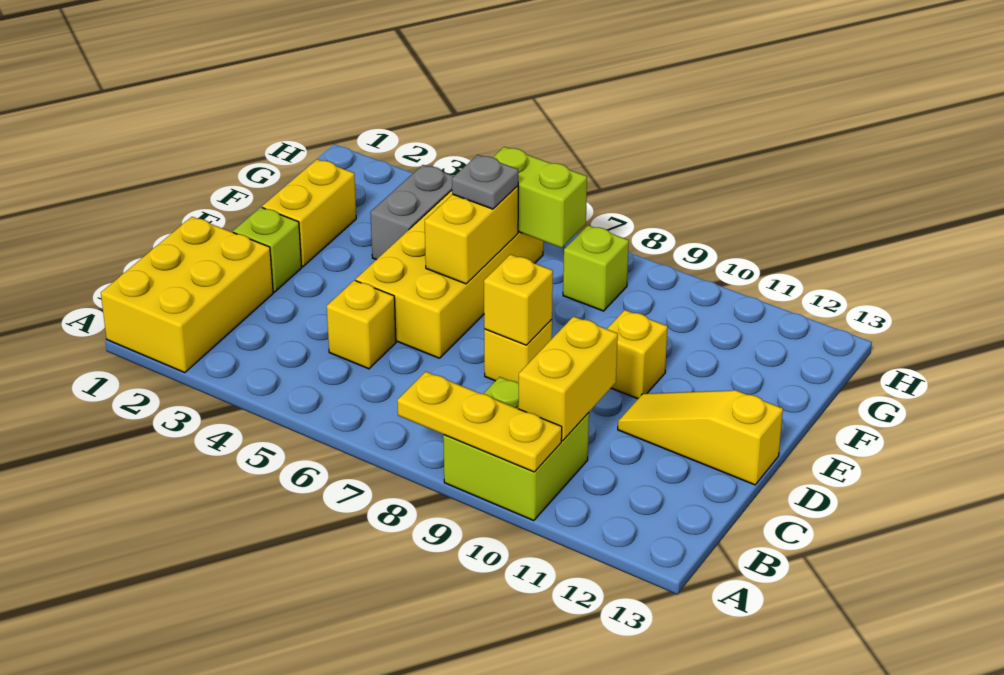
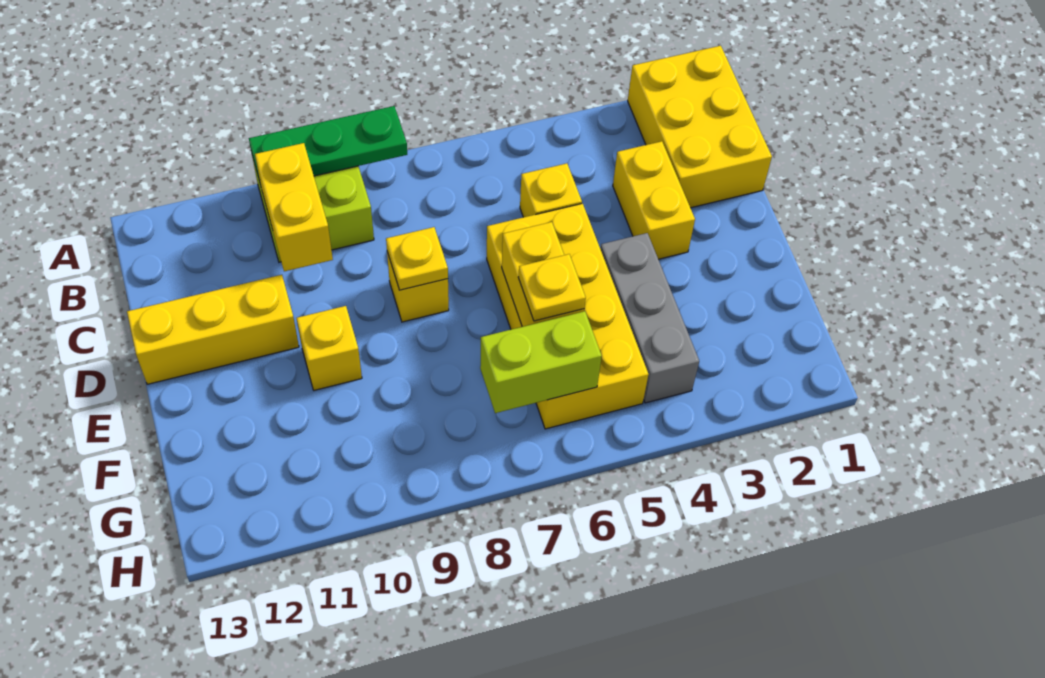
yellow plate A8:A10 level 2 -> green plate A8:A10 level 2
lime brick D2 level 1 -> none
yellow brick D8 level 2 -> yellow plate D8 level 2
yellow slope D11:D13 level 1 top 13 -> yellow brick D11:D13 level 1
yellow brick E2:F2 level 1 -> yellow brick C3:D3 level 1
grey brick F4:G4 level 1 -> grey brick E4:G4 level 1
grey plate F6 level 3 -> yellow plate F6 level 3
lime brick G8 level 1 -> none

